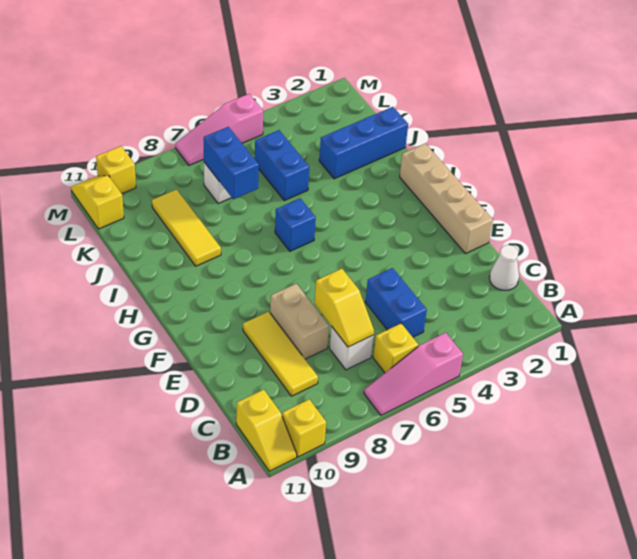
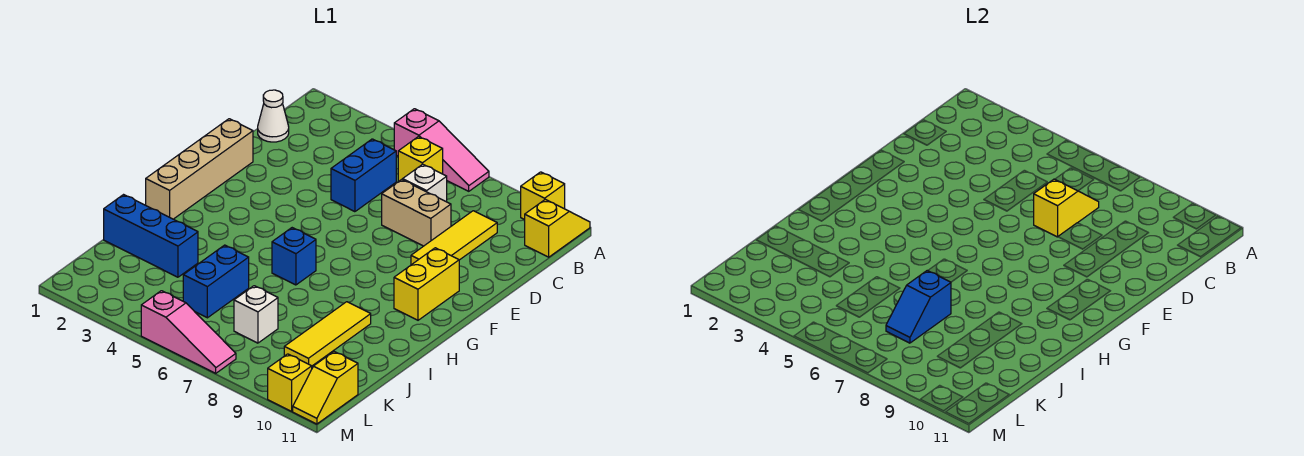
tan brick D8:E8 level 1 -> tan brick D7:D8 level 1
none -> yellow brick F10:G10 level 1
blue brick J7:K7 level 2 -> blue slope J7:K7 level 2 top J

